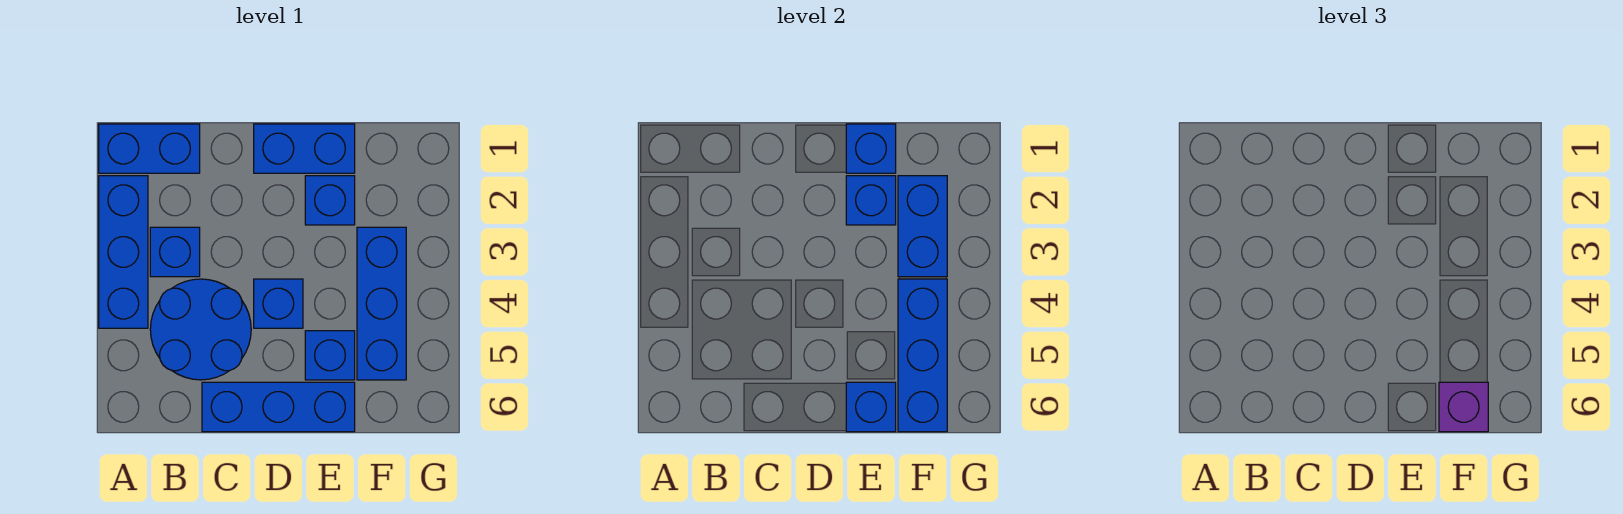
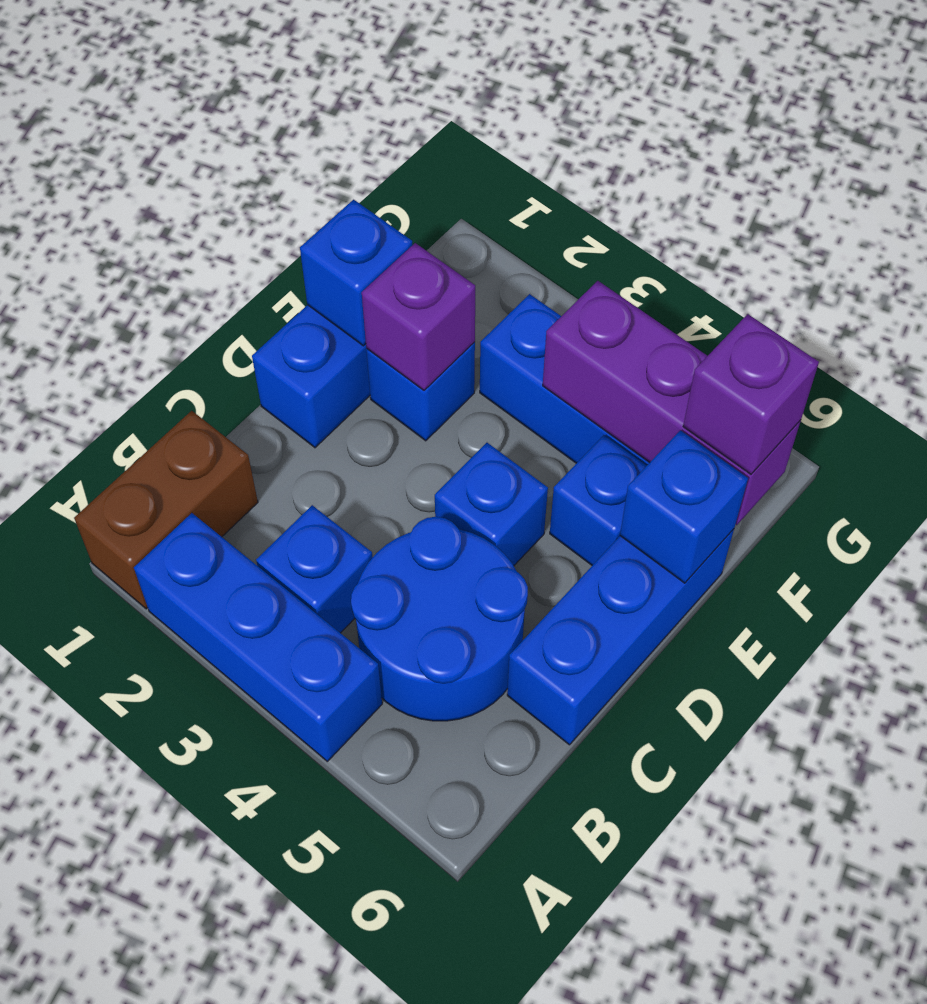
blue brick A1:B1 level 1 -> brown brick A1:B1 level 1
blue brick E2 level 2 -> purple brick E2 level 2
blue brick F2:F3 level 2 -> none
blue brick F4:F6 level 2 -> purple brick F4:F6 level 2

